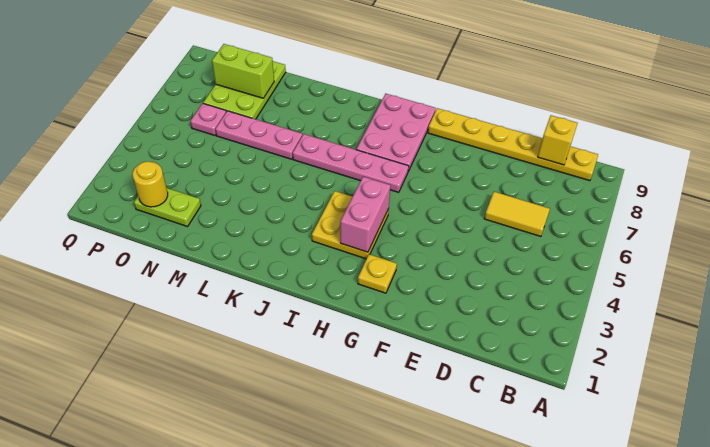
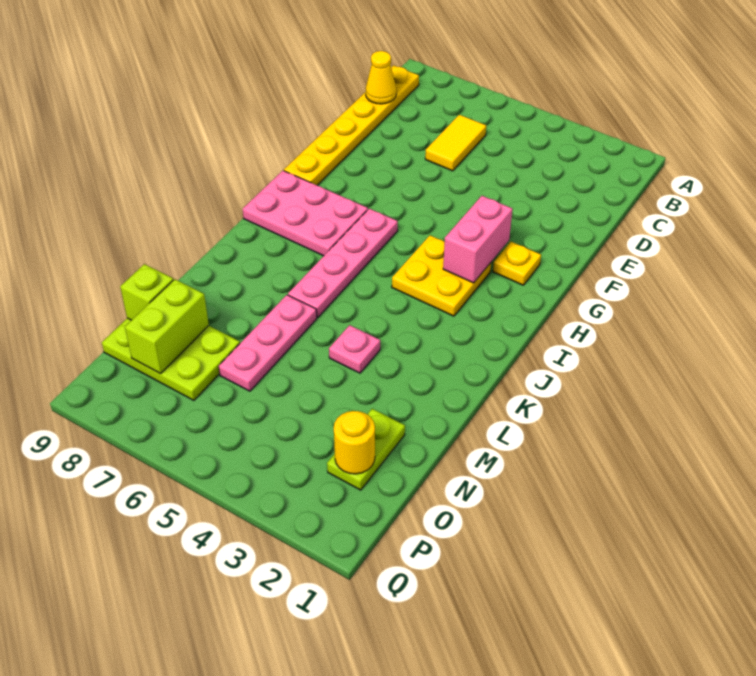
yellow brick C9 level 2 -> yellow cone C9 level 2
pink brick H3:H4 level 2 -> pink brick G3:H3 level 2
none -> lime brick N9 level 2
pink plate O6 level 1 -> pink plate L4 level 1

